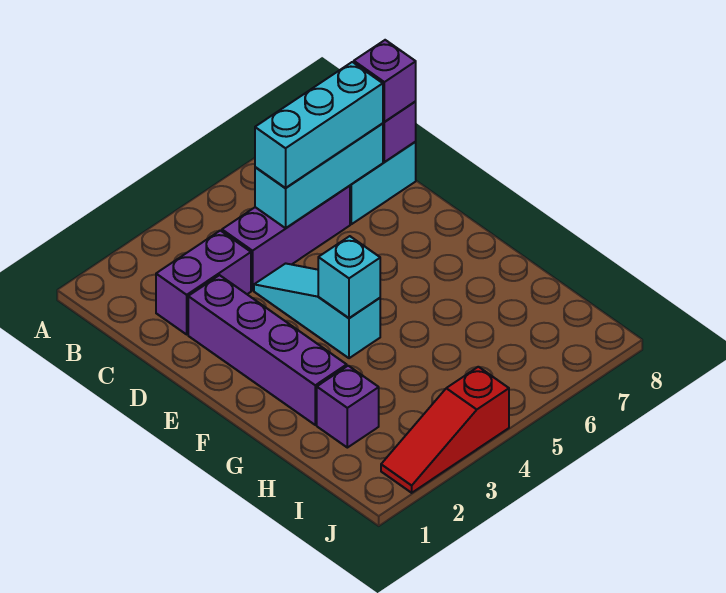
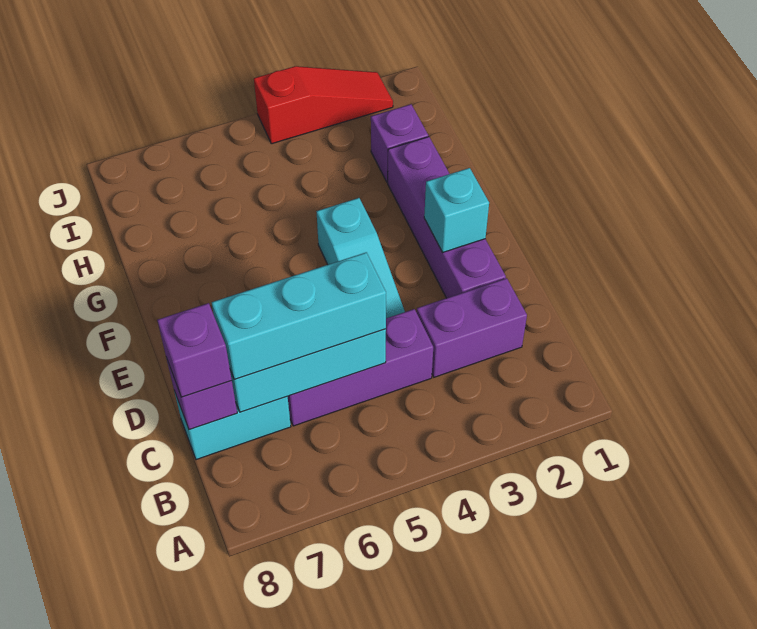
cyan brick F4 level 2 -> cyan brick E2 level 2

